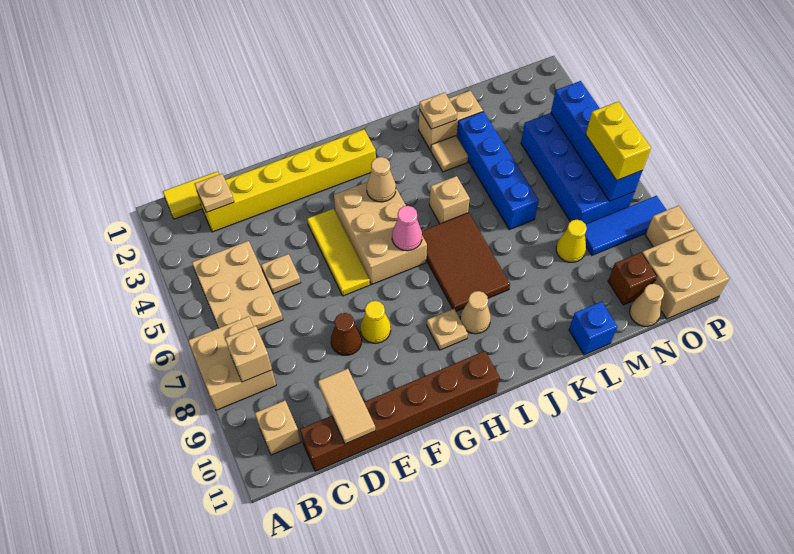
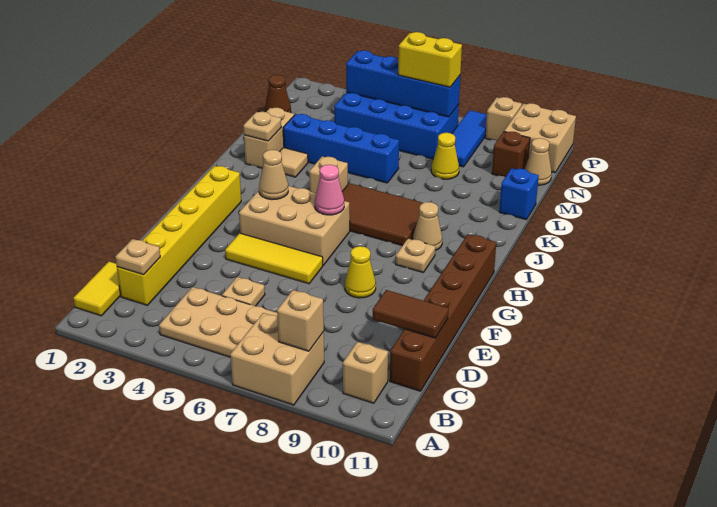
tan tile D10:D11 level 2 -> brown tile D10:D11 level 2
brown cone E8 level 1 -> brown cone N1 level 1

